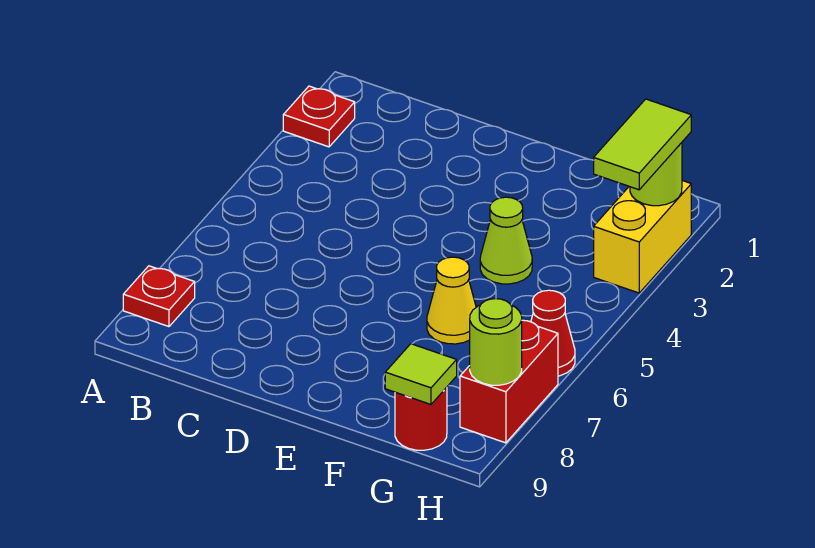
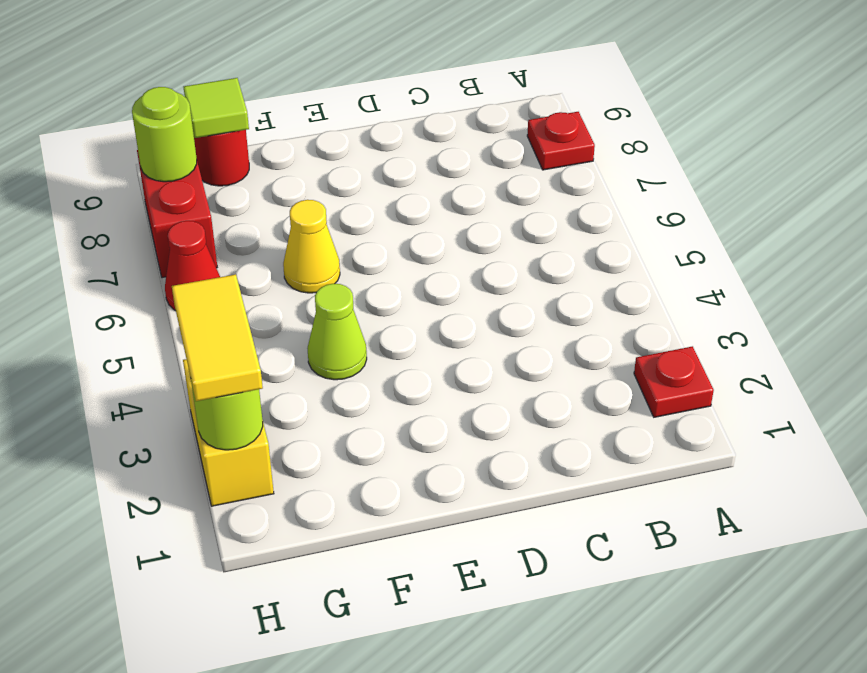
lime tile H2:H3 level 3 -> yellow tile H2:H3 level 3

